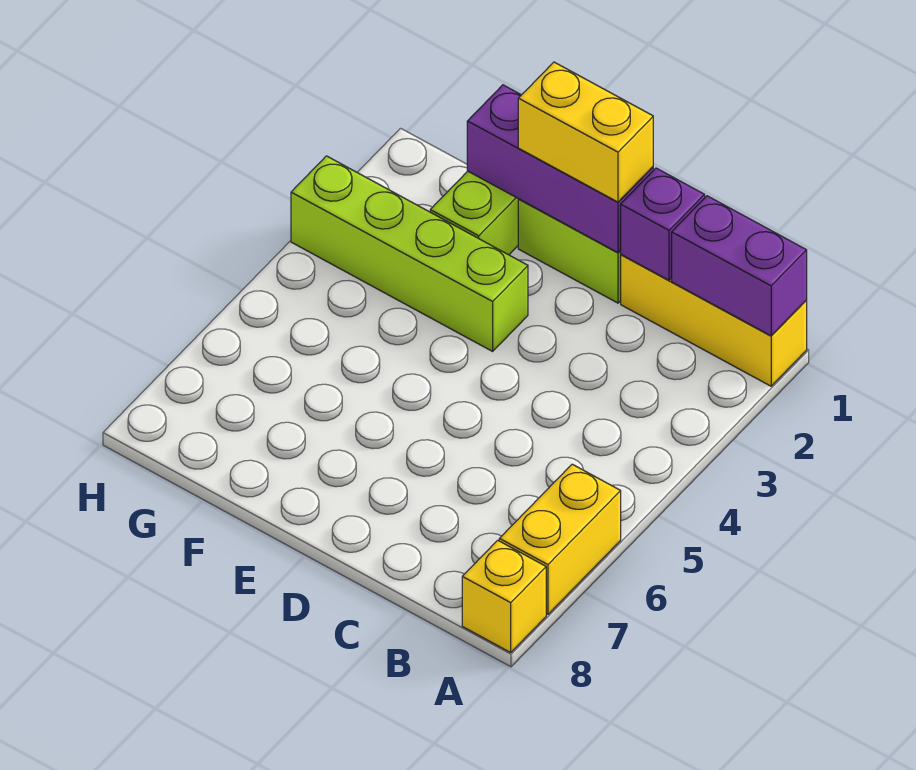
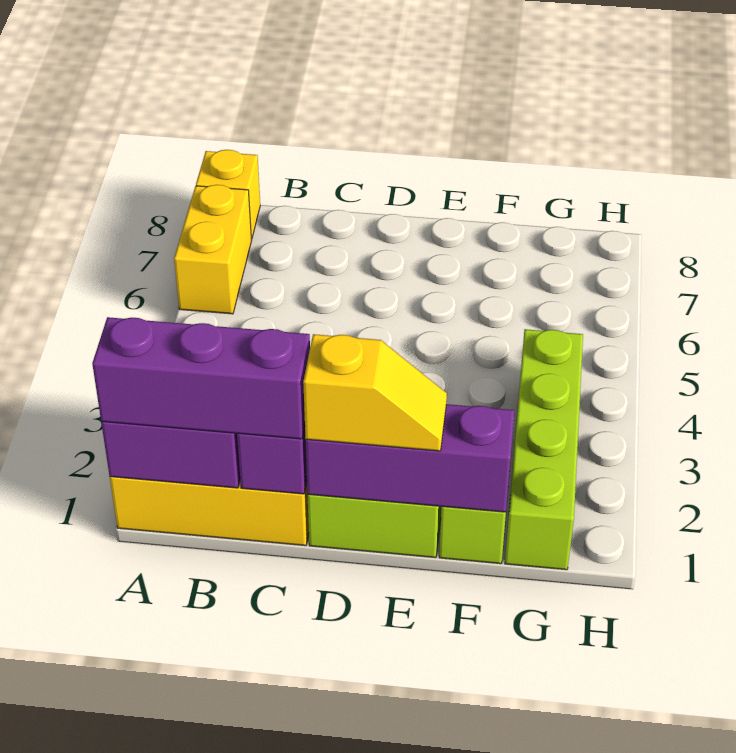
none -> purple brick A1:C1 level 3
yellow brick D1:E1 level 3 -> yellow slope D1:E1 level 3 top D
lime brick E3:H3 level 1 -> lime brick G1:G4 level 1

